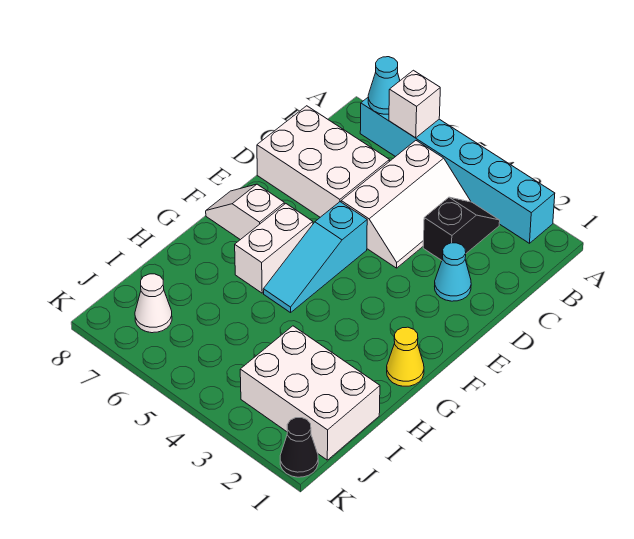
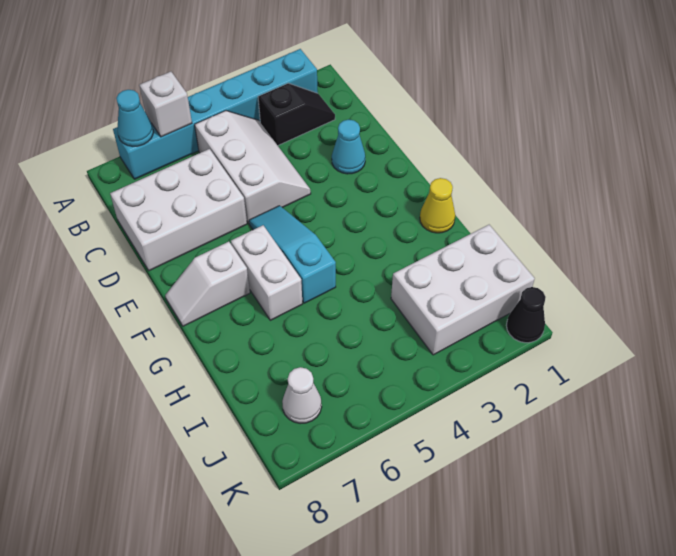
black slope B3:C3 level 1 top C -> black slope B2:B3 level 1 top 3
cyan slope E5:G5 level 1 top E -> cyan slope E5:G5 level 1 top G

